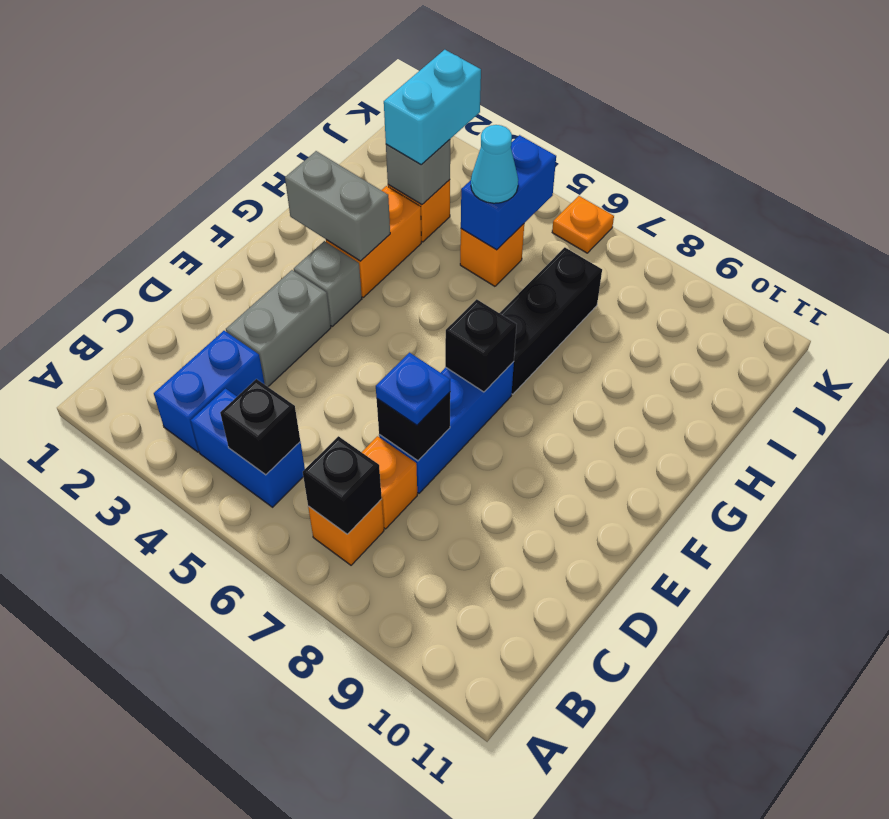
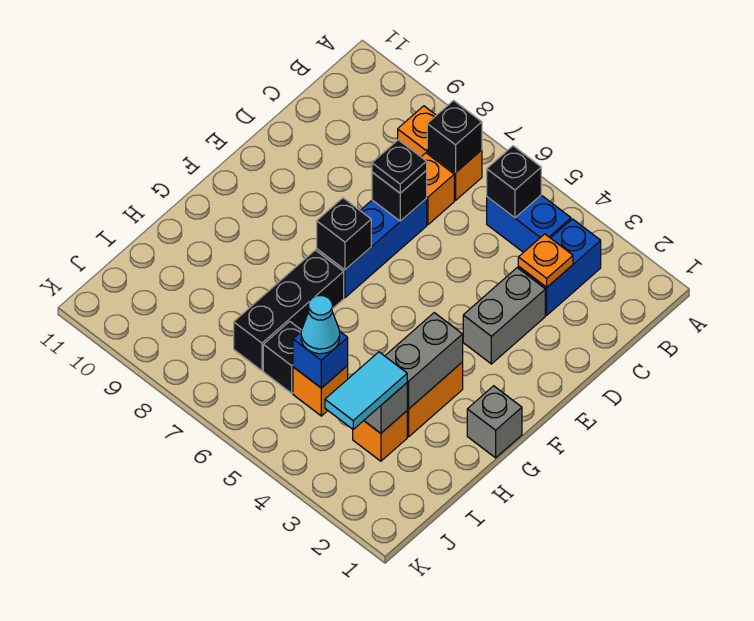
orange brick B7 level 1 -> orange brick B7:B8 level 1
blue plate D7 level 3 -> black plate D7 level 3
grey brick F3 level 1 -> grey brick G1 level 1
grey brick G2:G3 level 2 -> grey brick G3:H3 level 2
cyan brick I3:J3 level 3 -> cyan tile I3:J3 level 3
blue brick I5:J5 level 2 -> blue brick I5 level 2
none -> black brick I6 level 1
orange plate K6 level 1 -> orange plate C3 level 2

